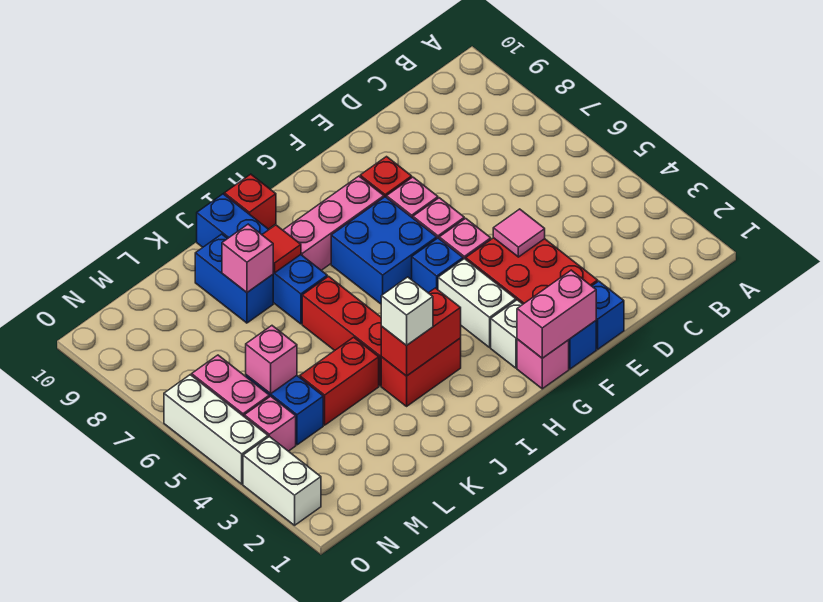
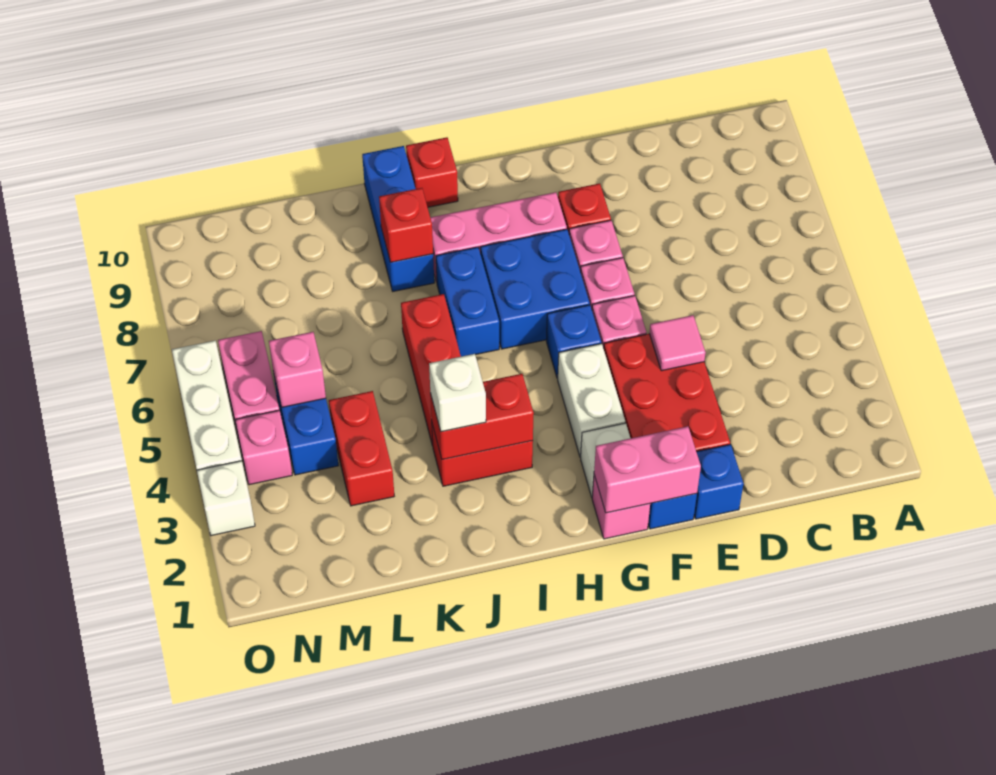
blue brick J7:J10 level 1 -> blue brick J8:J10 level 1
red tile J8 level 2 -> red brick J8 level 2
red brick K4:L4 level 1 -> red brick L3:L4 level 1
blue brick K8:K9 level 1 -> blue brick I6:I7 level 1
pink brick K8 level 2 -> none
white brick O2:O3 level 1 -> white brick O3 level 1

